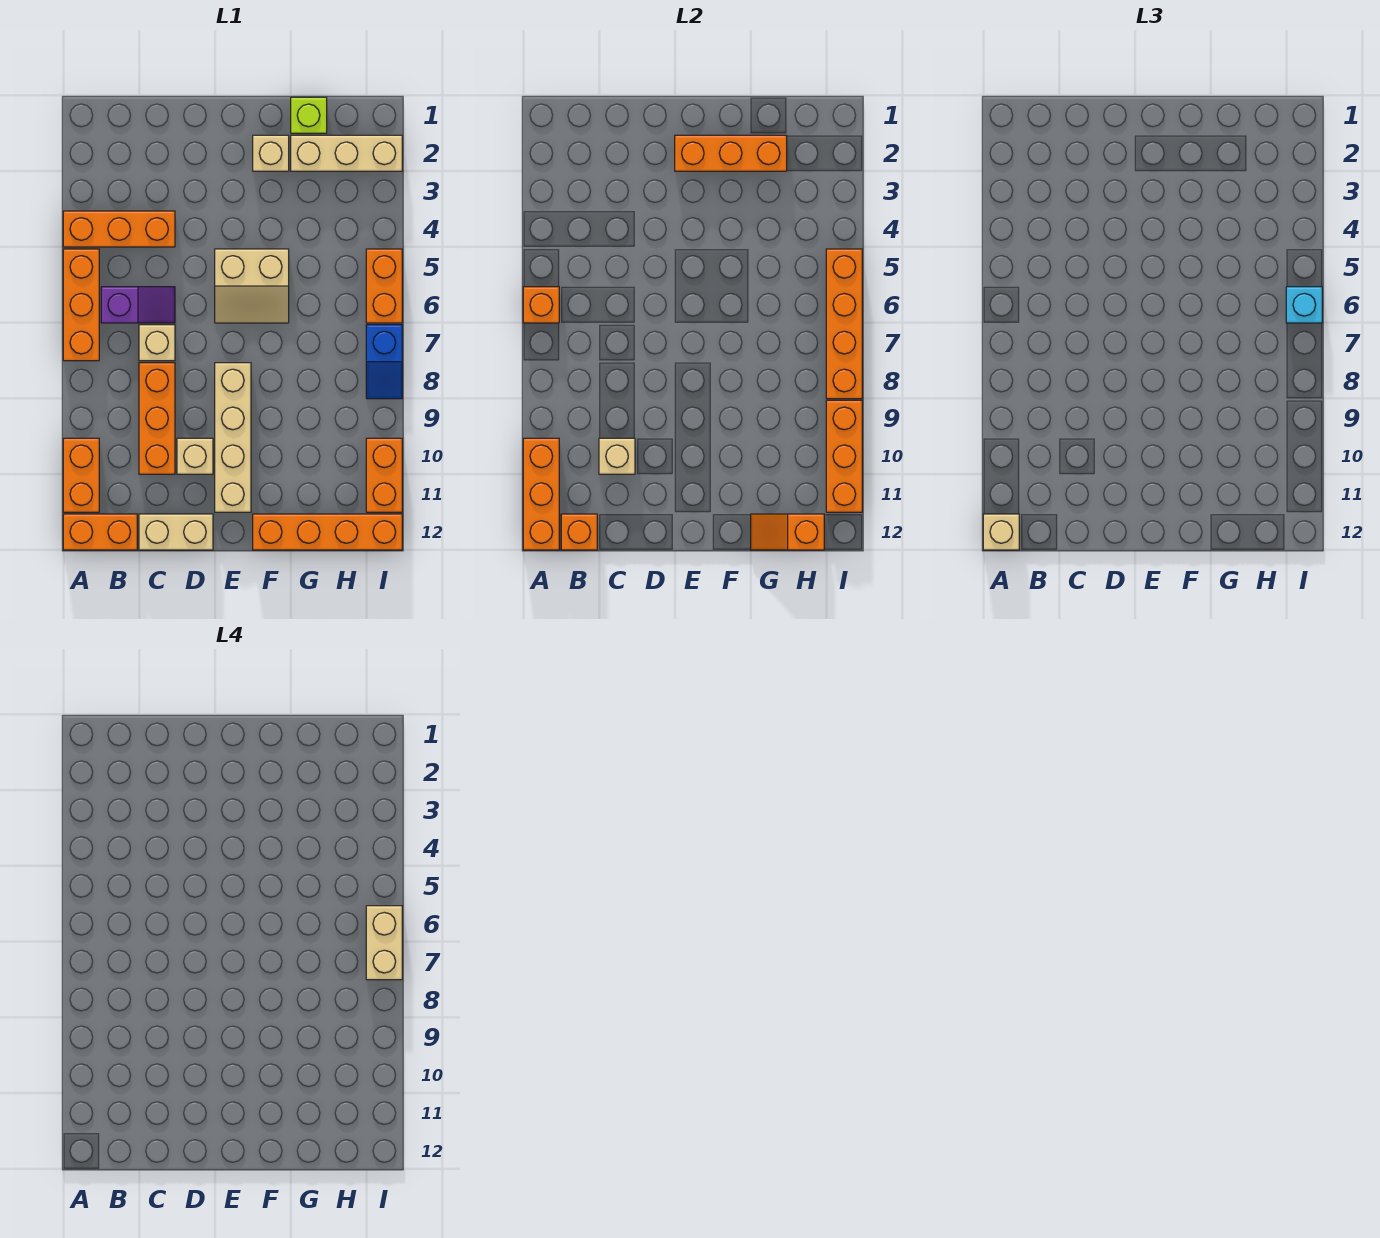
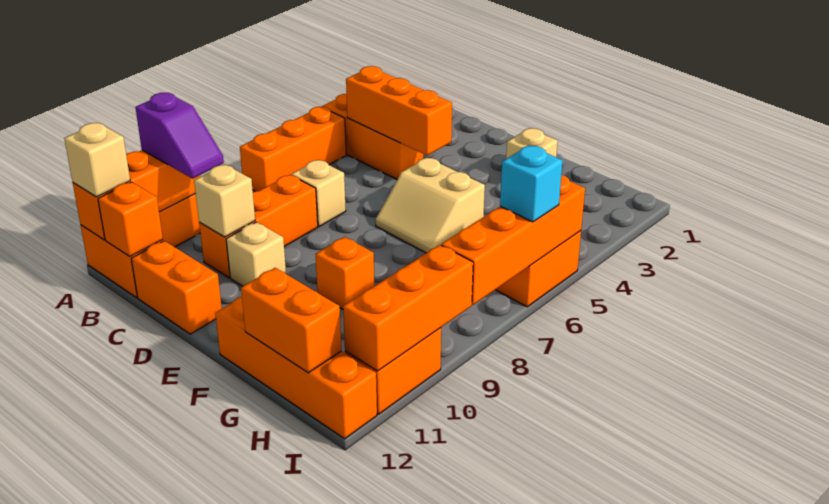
orange brick A6 level 2 -> orange brick F9 level 1
purple slope B6:C6 level 1 top B -> purple slope A10:B10 level 3 top A
tan brick C12:D12 level 1 -> orange brick C12:D12 level 1
orange brick E2:G2 level 2 -> orange brick B4:D4 level 2
tan brick E8:E11 level 1 -> none
lime brick G1 level 1 -> none
tan brick G2:I2 level 1 -> none
orange slope G12:H12 level 2 top H -> orange brick G12:H12 level 2
tan brick I6:I7 level 4 -> none
blue slope I7:I8 level 1 top 7 -> none

